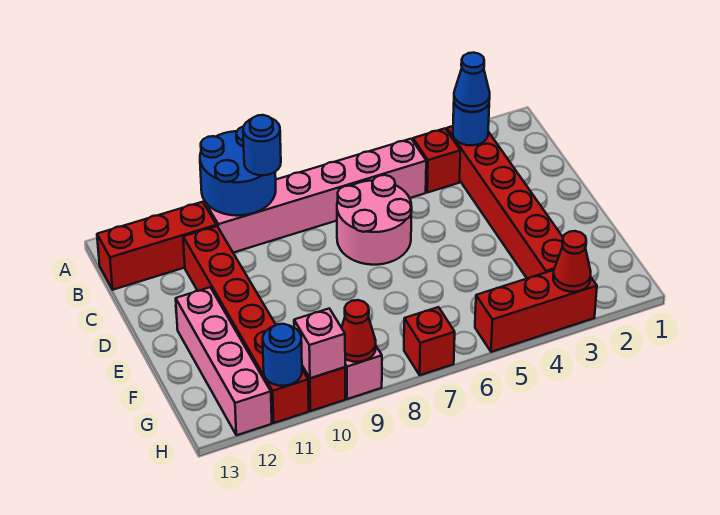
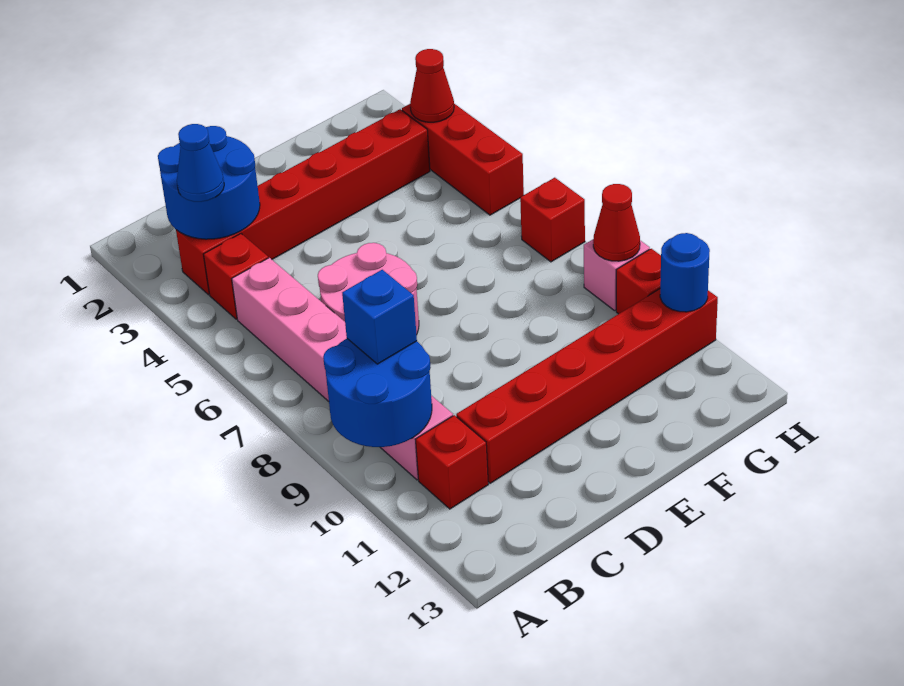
blue round brick B3 level 2 -> blue round brick B2:C3 level 2
blue round brick B9 level 3 -> blue brick B9 level 3
red brick B11:B13 level 1 -> red brick B11 level 1
pink brick E12:H12 level 1 -> none
pink brick H10 level 2 -> none

